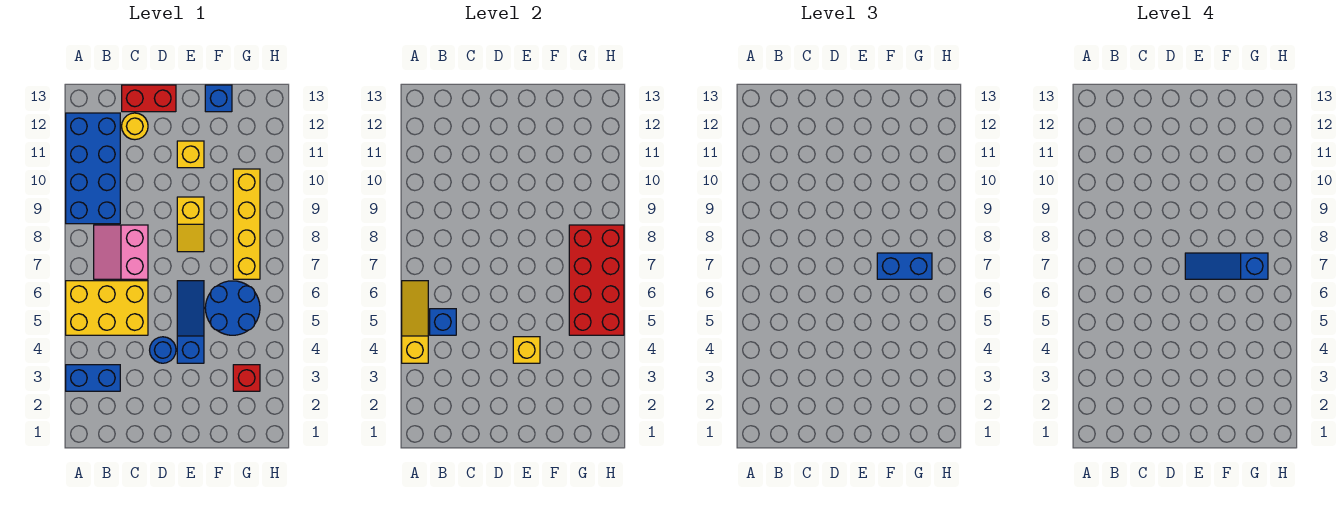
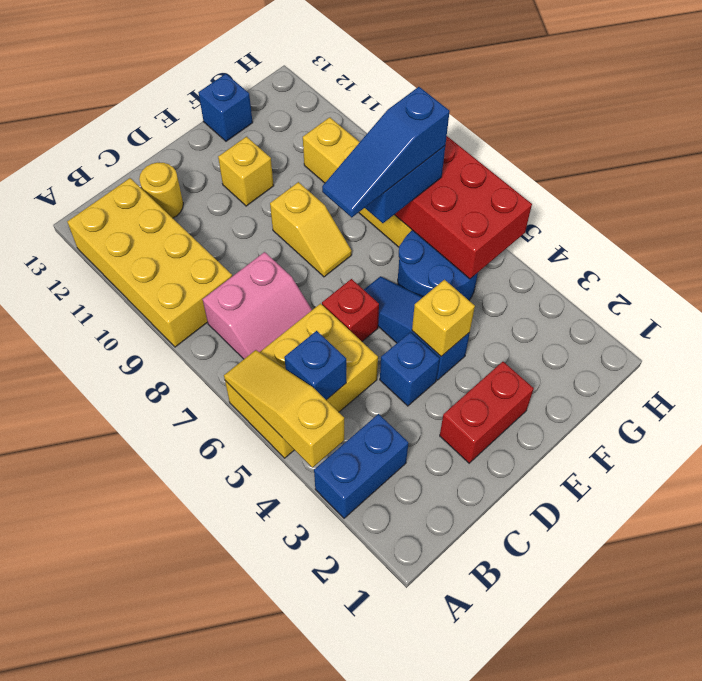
blue brick A9:B12 level 1 -> yellow brick A9:B12 level 1
pink slope B7:C8 level 1 top C -> pink slope B7:C8 level 1 top 8
red brick C13:D13 level 1 -> red brick D2:E2 level 1
blue round brick D4 level 1 -> blue brick D4 level 1
red brick G3 level 1 -> red brick D6 level 1

